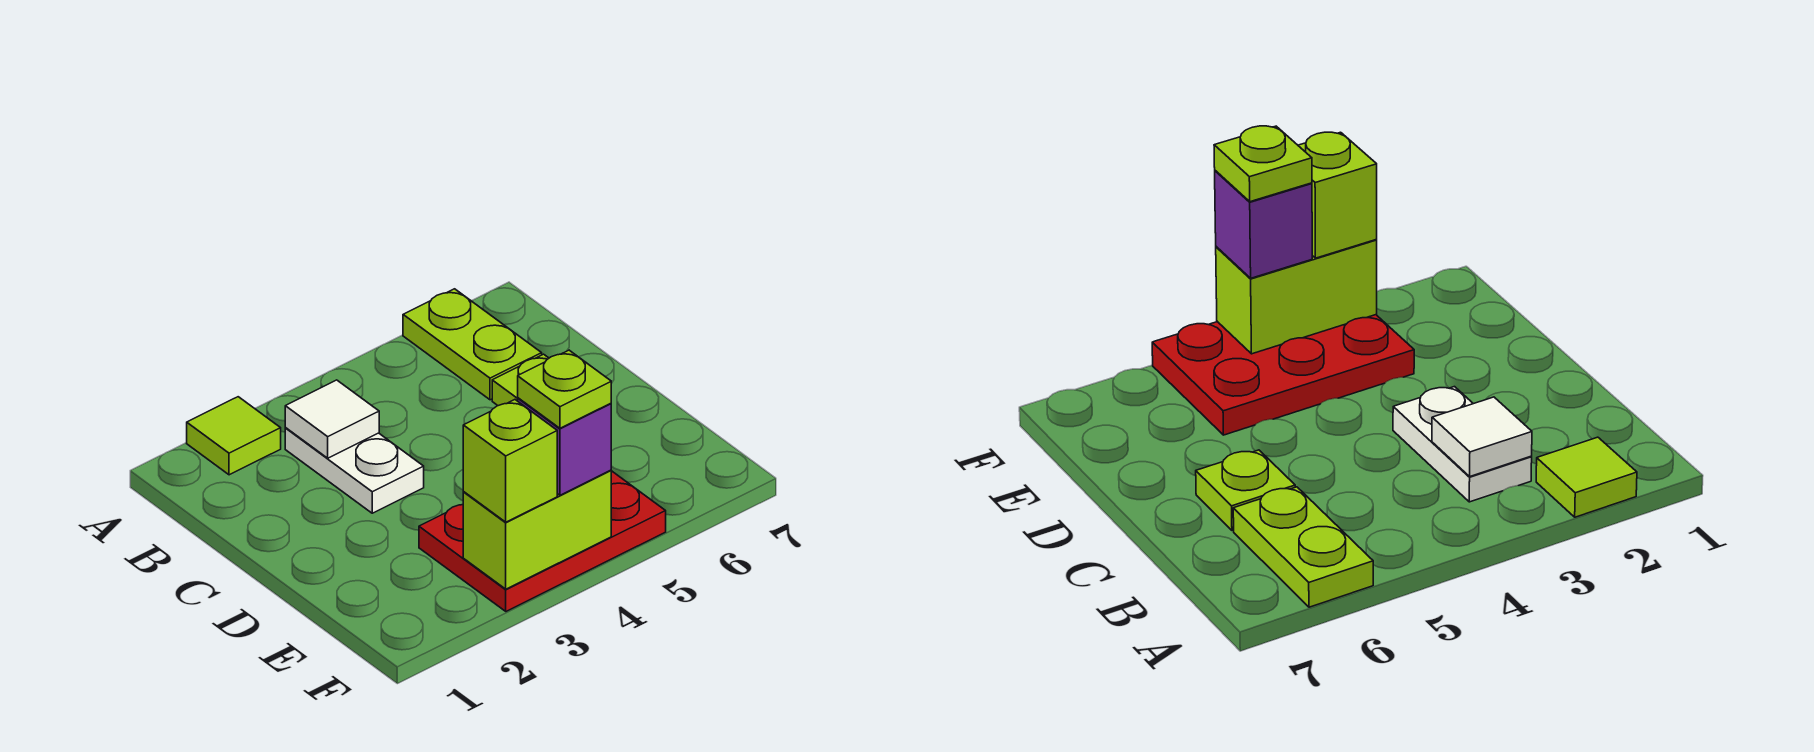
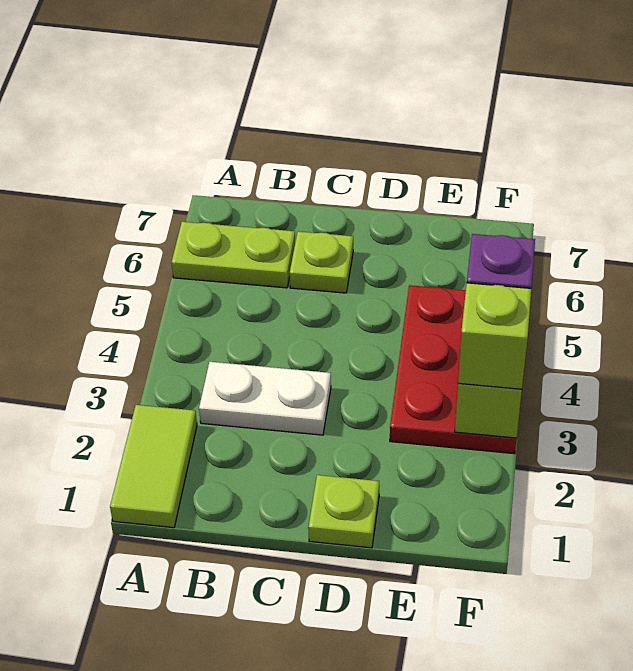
lime tile A2 level 1 -> lime tile A1:A2 level 1
white tile B3 level 2 -> none
lime plate F4 level 4 -> lime plate D1 level 1

